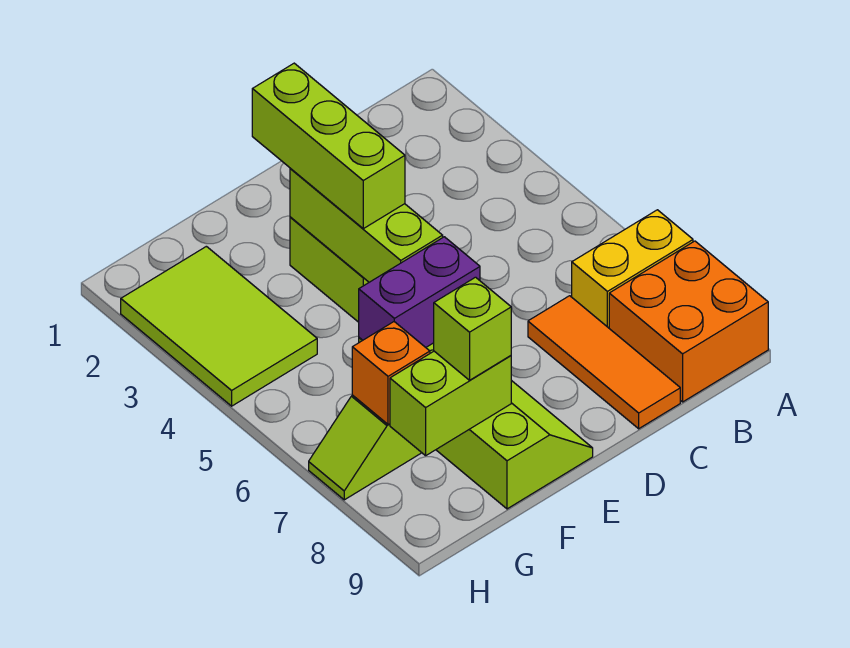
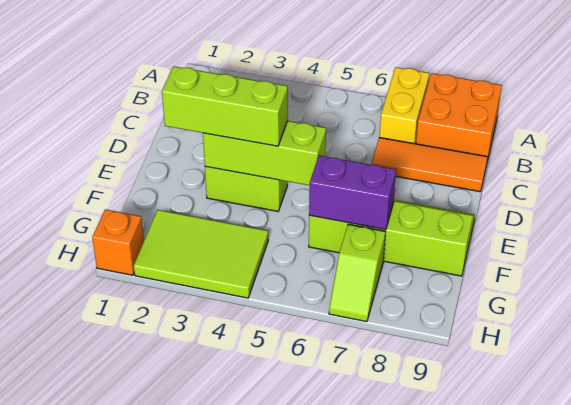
purple brick E6:F6 level 2 -> purple brick F6:F7 level 2
lime brick F8:G8 level 2 -> none
lime brick F8 level 3 -> none
orange brick G7 level 2 -> orange brick H1 level 1

